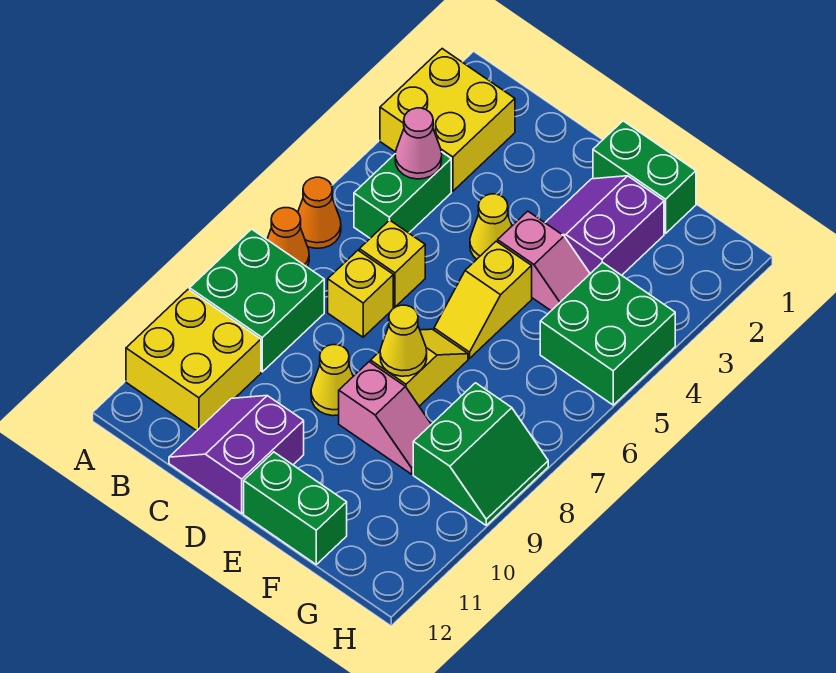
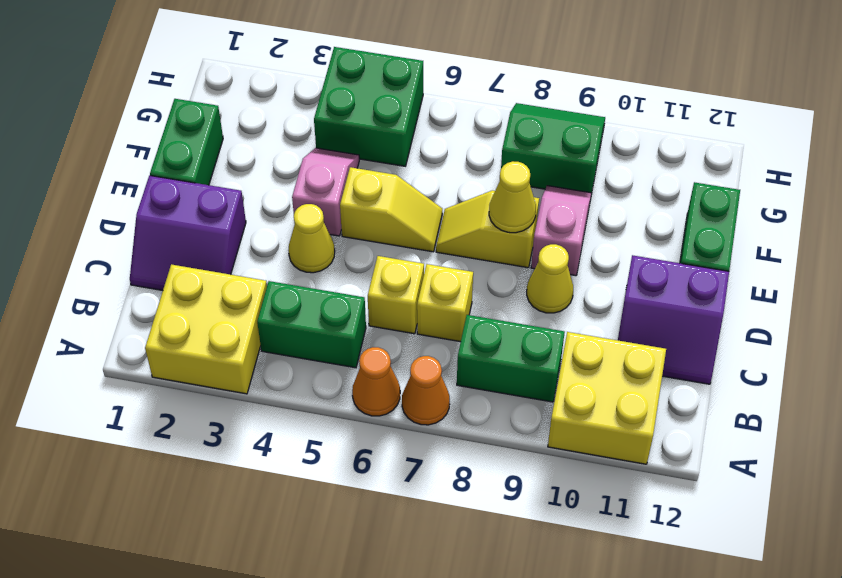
green brick A8:B9 level 1 -> green brick B8:B9 level 1
pink cone B4 level 2 -> none
purple slope E2:F3 level 1 top F -> purple slope C1:D2 level 1 top D

